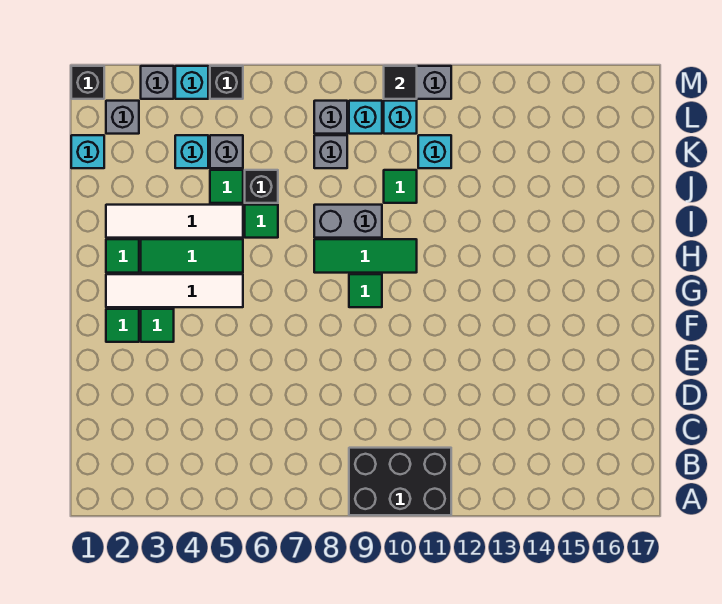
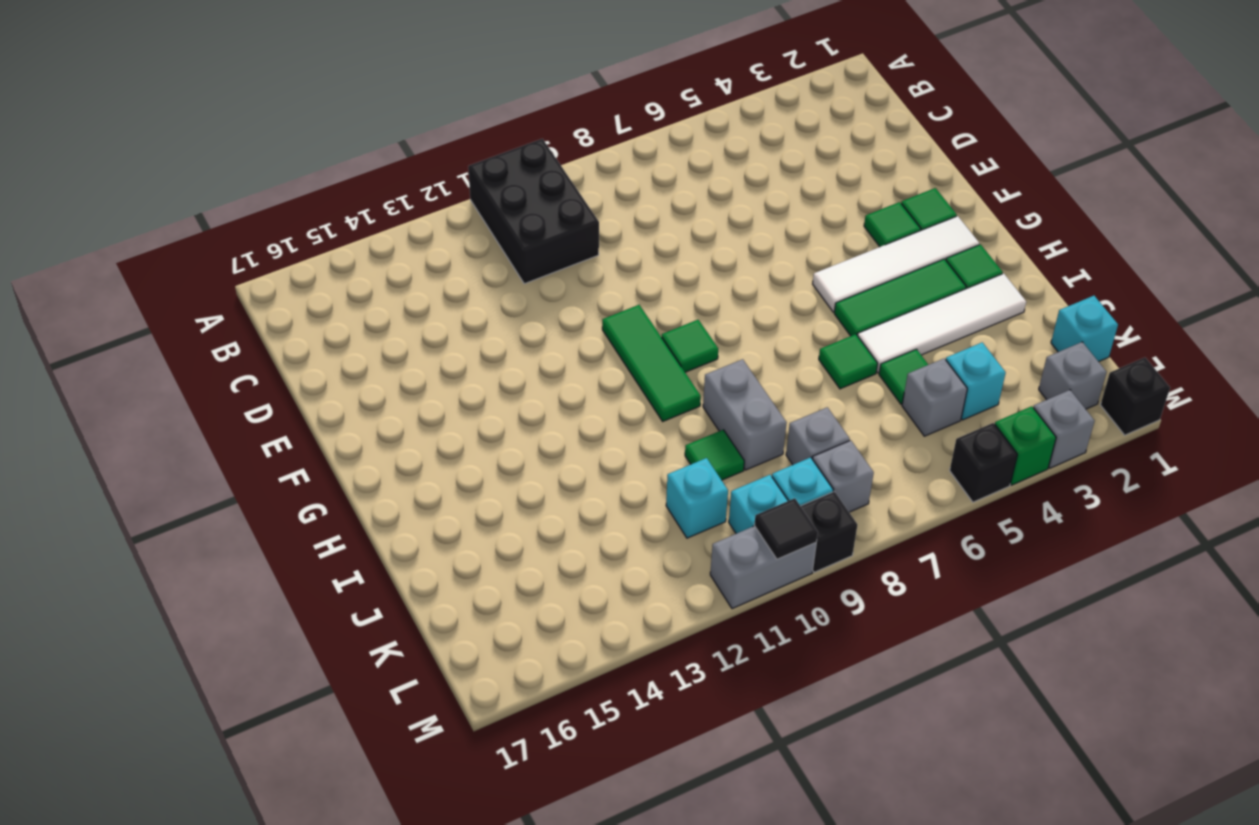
black brick A9:B11 level 1 -> black brick A10:C11 level 1
green tile H8:H10 level 1 -> green tile F10:H10 level 1
grey brick I8:I9 level 1 -> grey brick I9:J9 level 1
black brick J6 level 1 -> black brick M9 level 1
cyan brick M4 level 1 -> green brick M4 level 1

